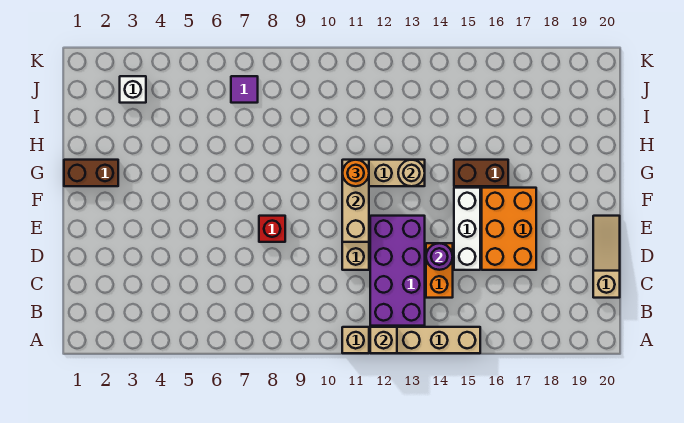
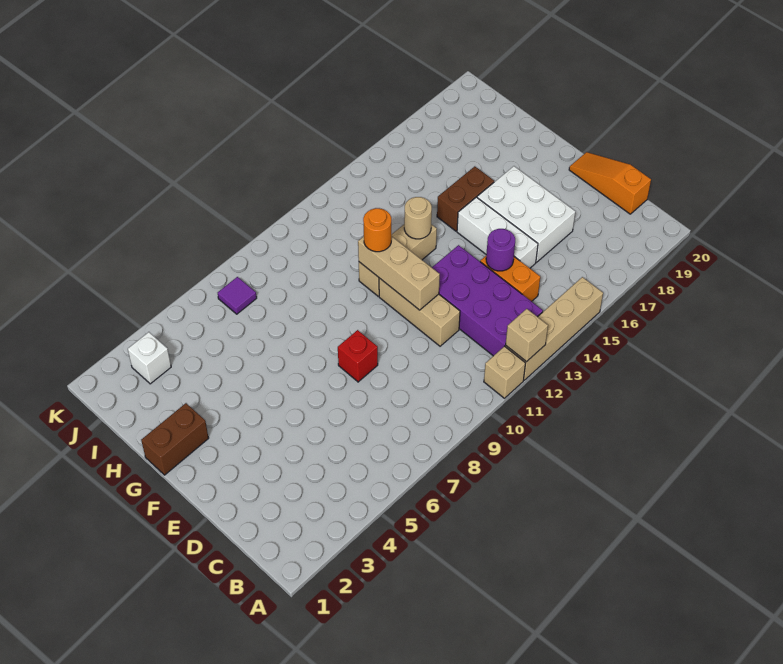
tan slope C20:E20 level 1 top C -> orange slope C20:E20 level 1 top C
orange brick D16:F17 level 1 -> white brick D16:F17 level 1

